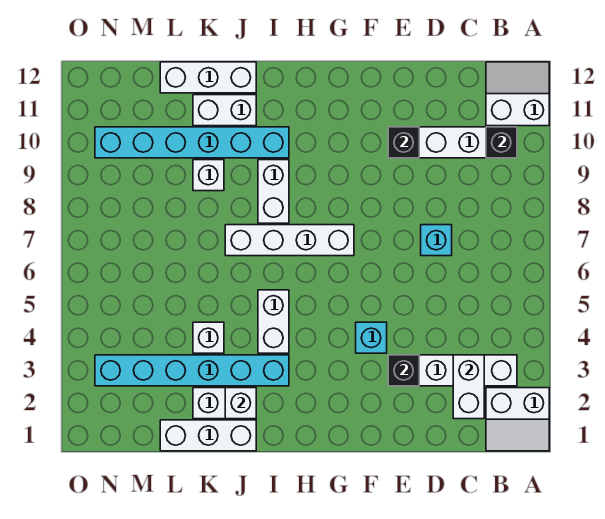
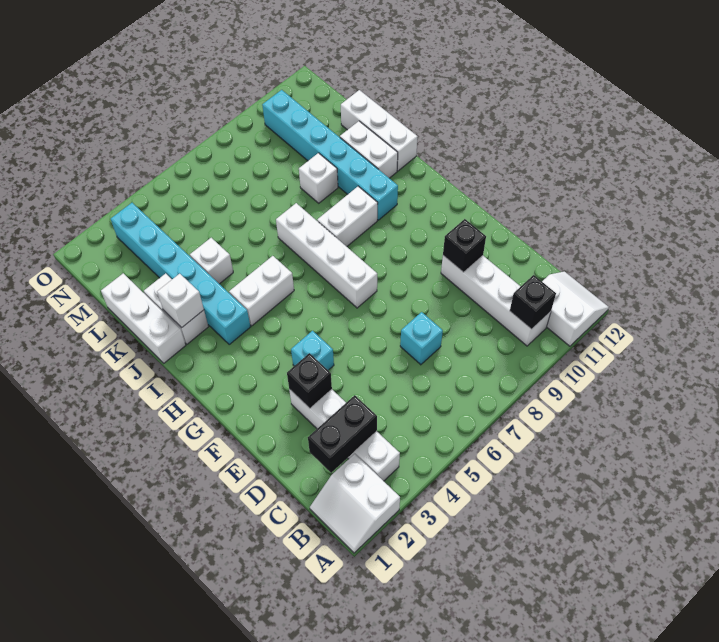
white brick C2:C3 level 2 -> black brick C2:C3 level 2

